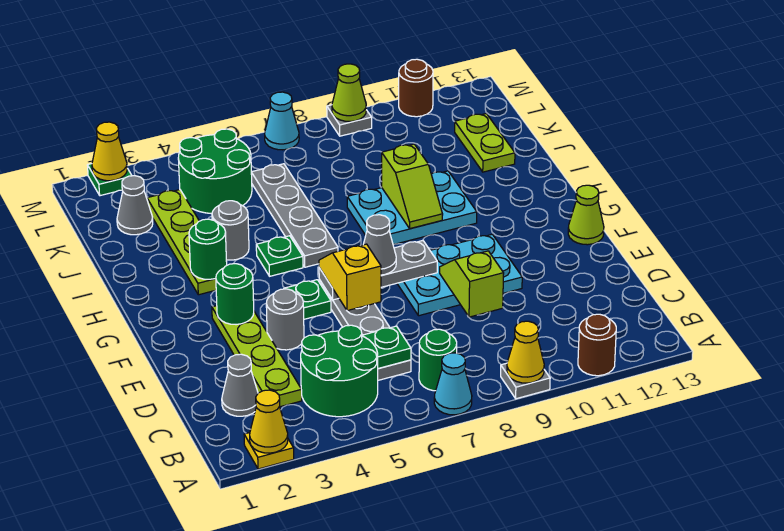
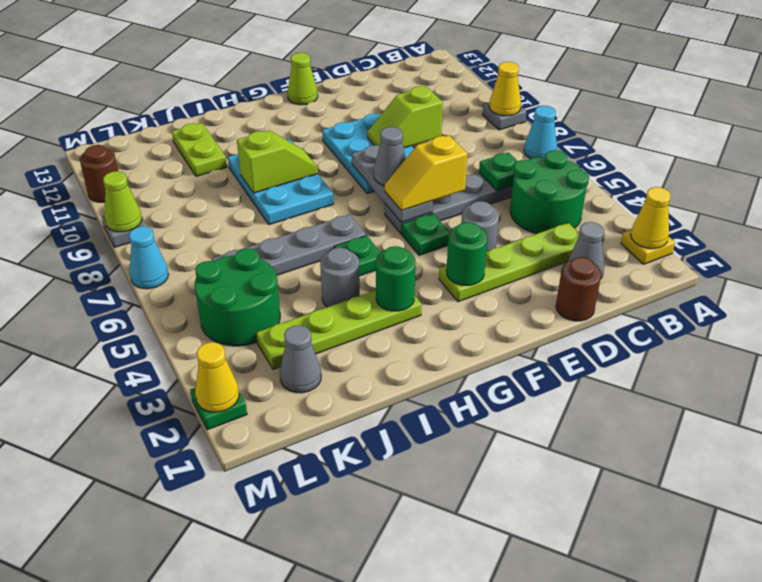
brown round brick A11 level 1 -> brown round brick D1 level 1
green round brick B7 level 1 -> none
lime plate J12:K12 level 1 -> lime plate J11:J12 level 1

